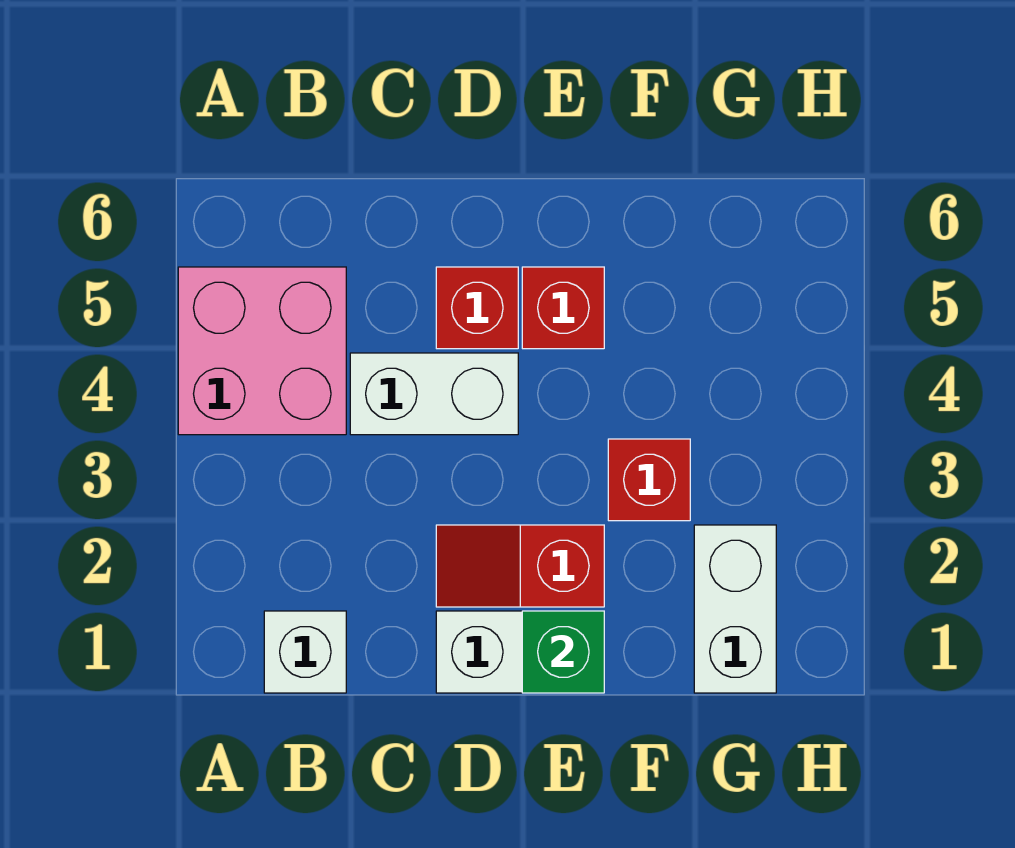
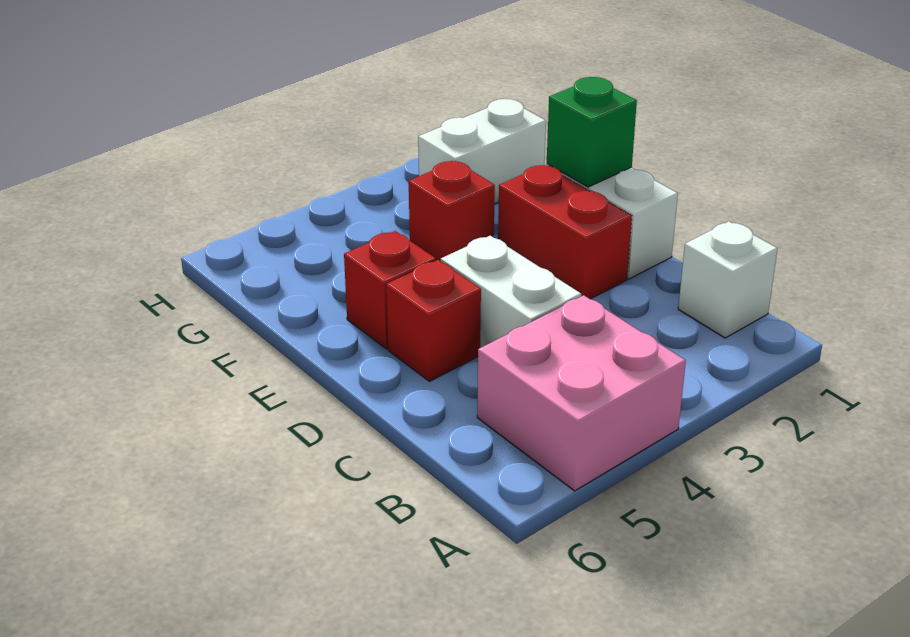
red slope D2:E2 level 1 top E -> red brick D2:E2 level 1

